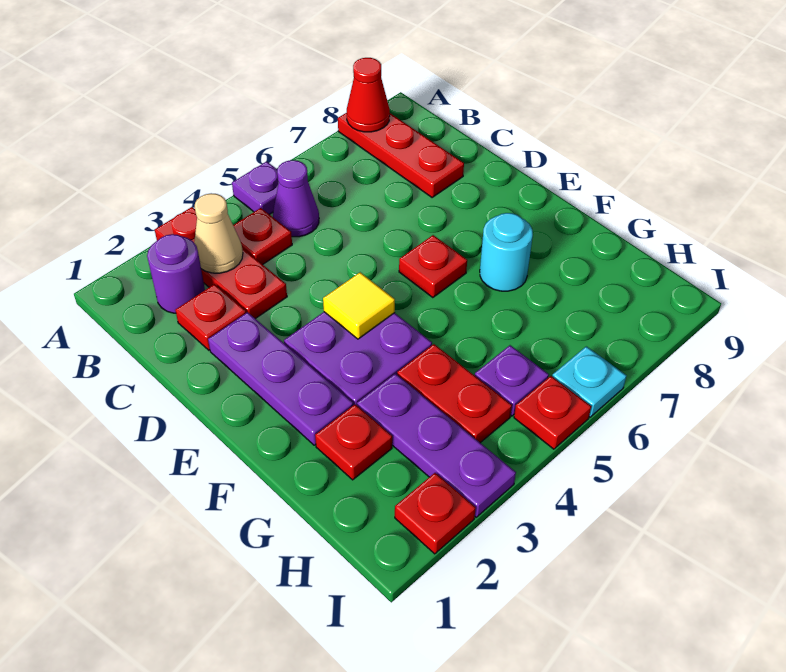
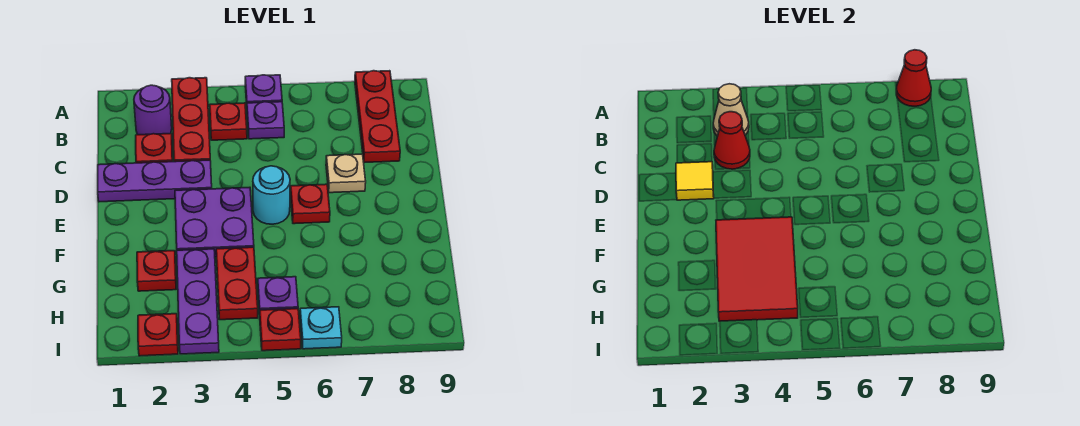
purple cone B5 level 1 -> purple plate B5 level 1
none -> red cone C3 level 2
purple plate D2:F2 level 1 -> purple plate D1:D3 level 1
none -> tan plate D7 level 1
yellow tile E4 level 2 -> yellow tile D2 level 2
none -> red tile F3:H4 level 2
cyan round brick F7 level 1 -> cyan round brick E5 level 1

